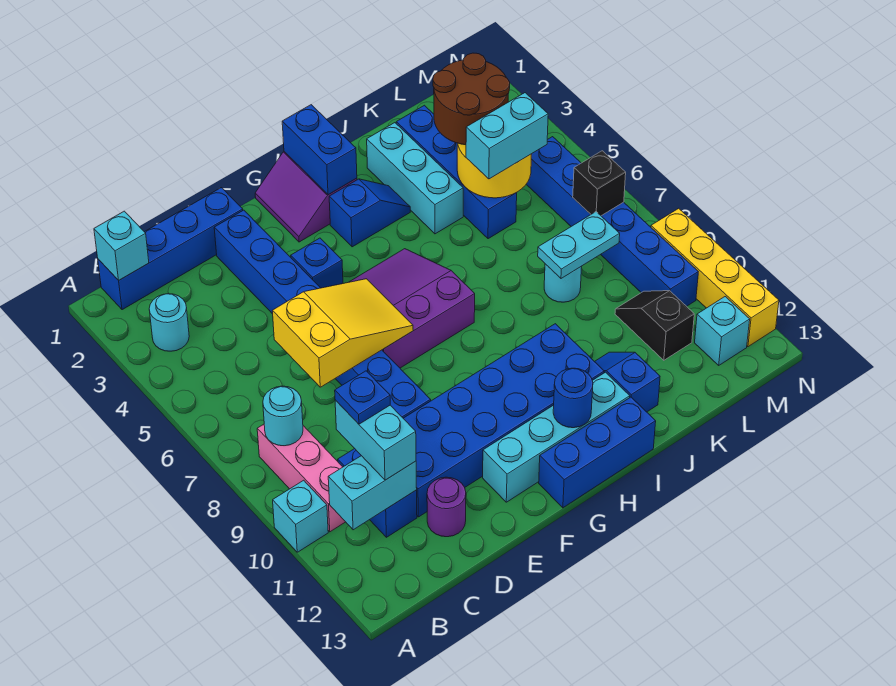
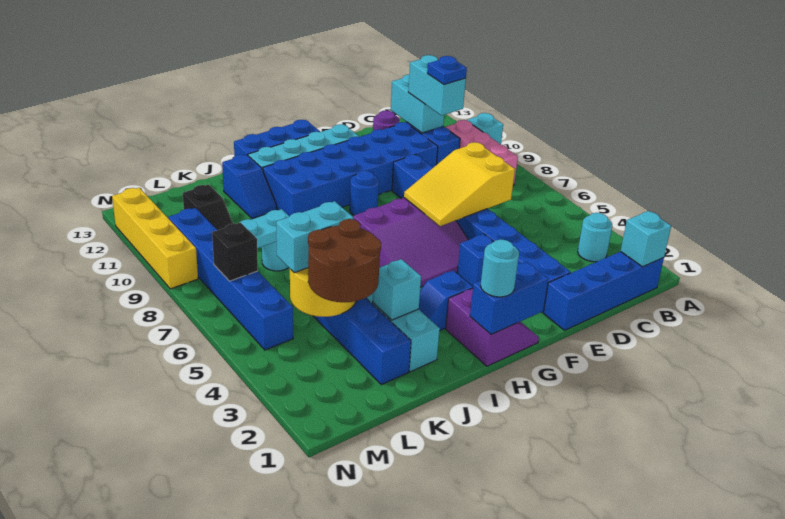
cyan round brick B8 level 2 -> cyan round brick H1 level 3
cyan brick B11:C11 level 2 -> cyan brick C11:C12 level 2
blue brick H1:H2 level 2 -> blue brick G1:H1 level 2
blue round brick H12 level 2 -> blue round brick G9 level 1
cyan brick M12 level 1 -> cyan brick J3 level 2

